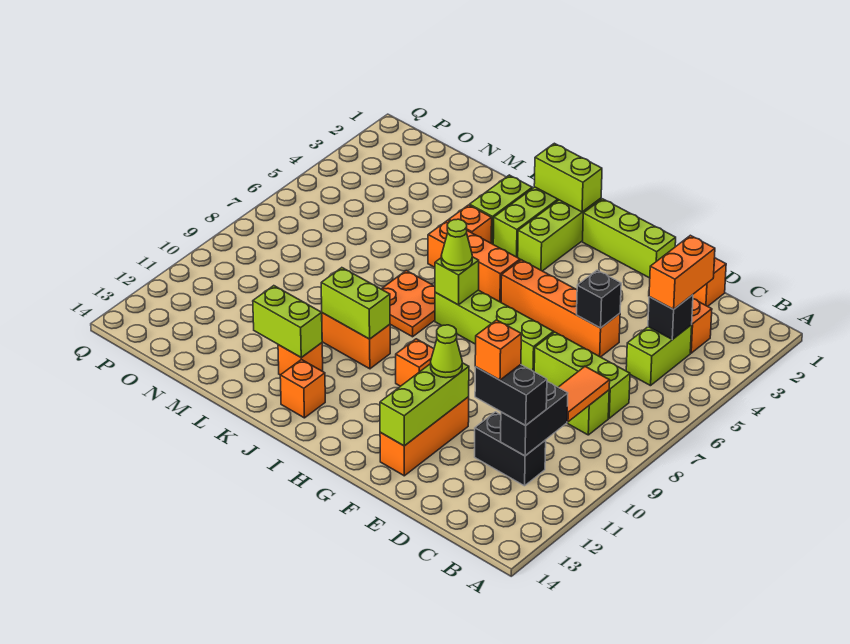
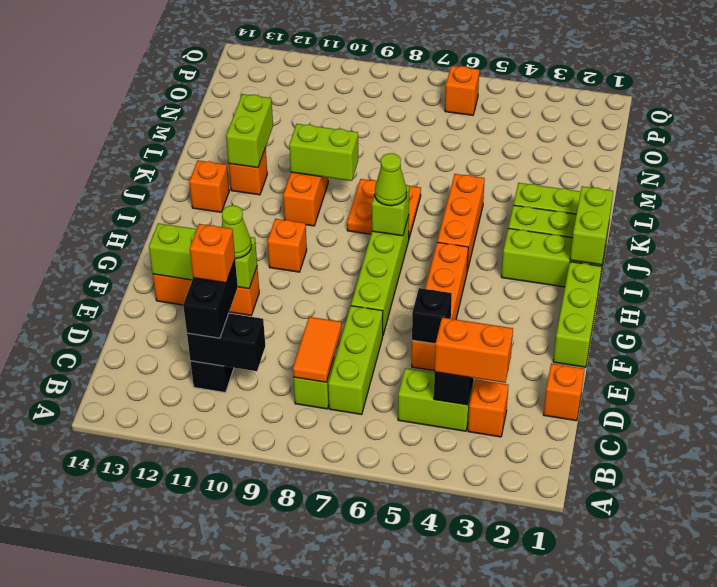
orange tile C8:C9 level 2 -> orange tile C8:D8 level 2
lime brick J10:K10 level 2 -> lime brick K9:K10 level 2
orange brick K4 level 1 -> orange brick P6 level 1

